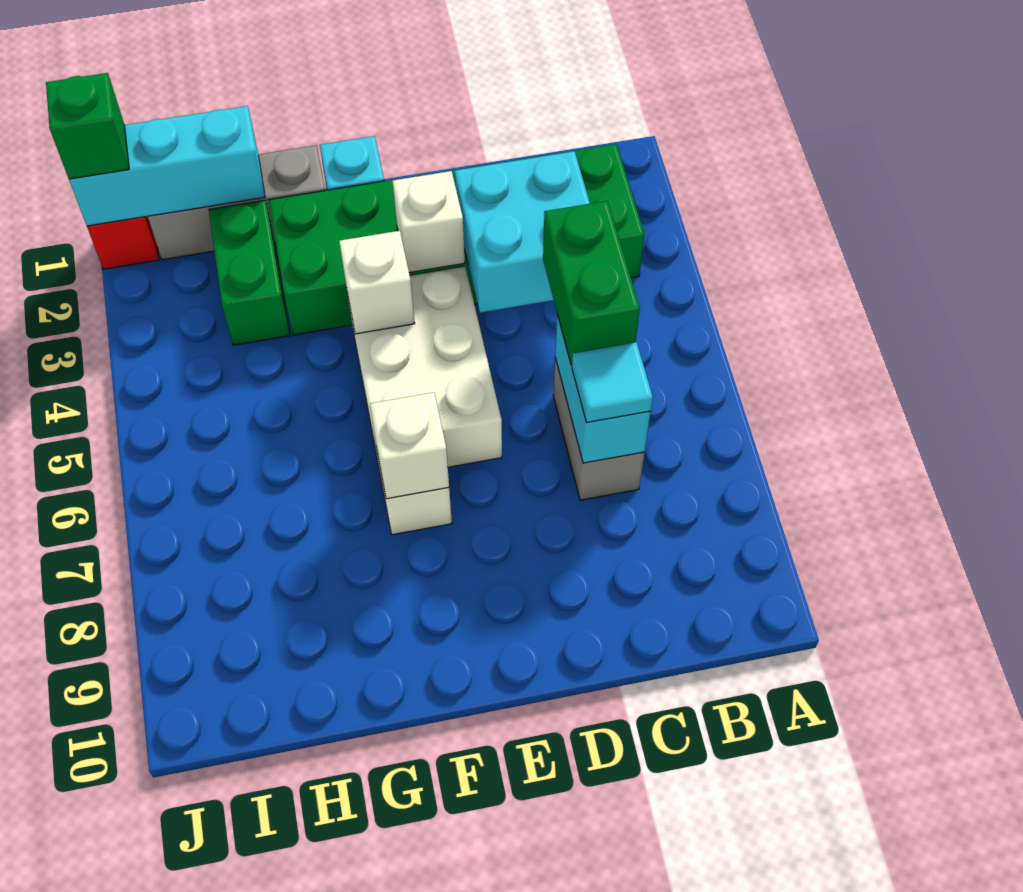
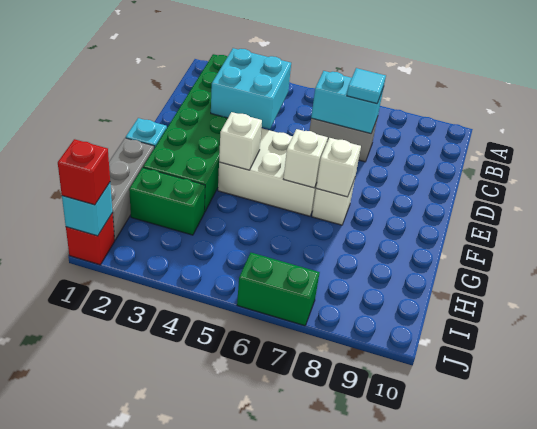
green brick C5:C6 level 3 -> green brick J6:J7 level 1
white brick E3 level 2 -> white brick F6 level 2
cyan brick H1:J1 level 2 -> cyan brick J1 level 2
green brick J1 level 3 -> red brick J1 level 3

